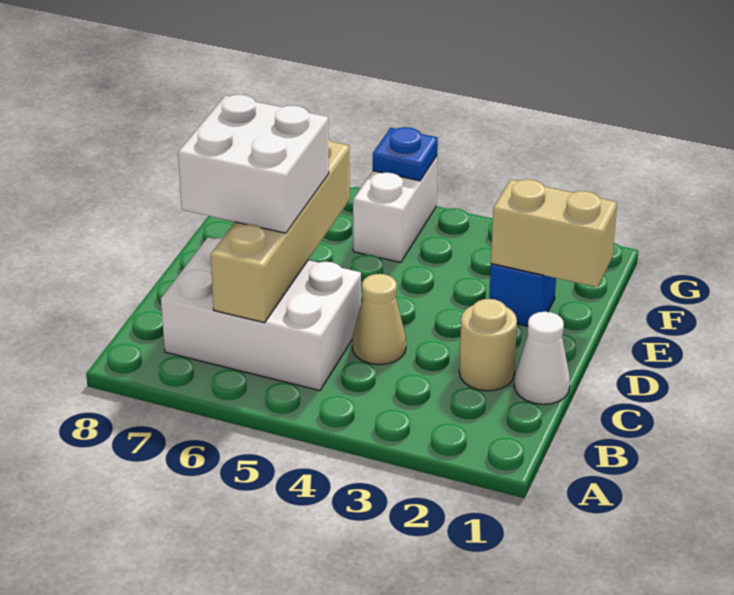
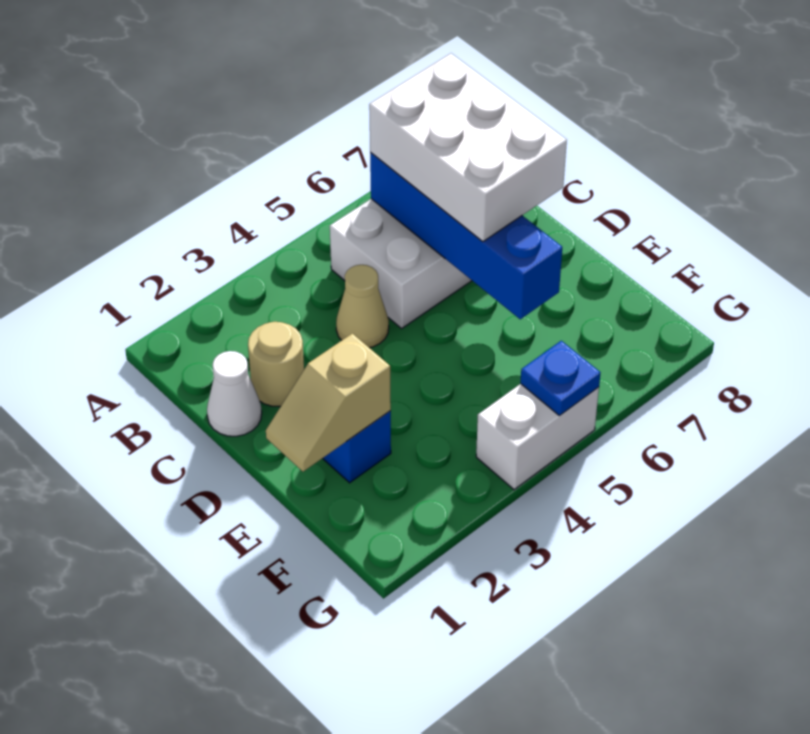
tan brick B6:E6 level 2 -> blue brick B6:E6 level 2
white brick C6:D7 level 3 -> white brick B6:D7 level 3
tan brick E1:E2 level 2 -> tan slope E1:E2 level 2 top 2
white brick F5:G5 level 1 -> white brick G4:G5 level 1

